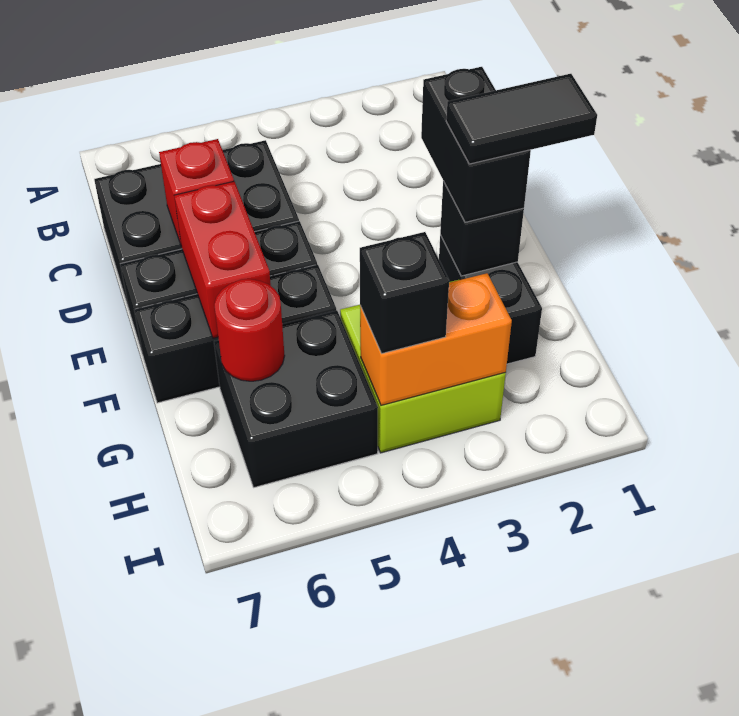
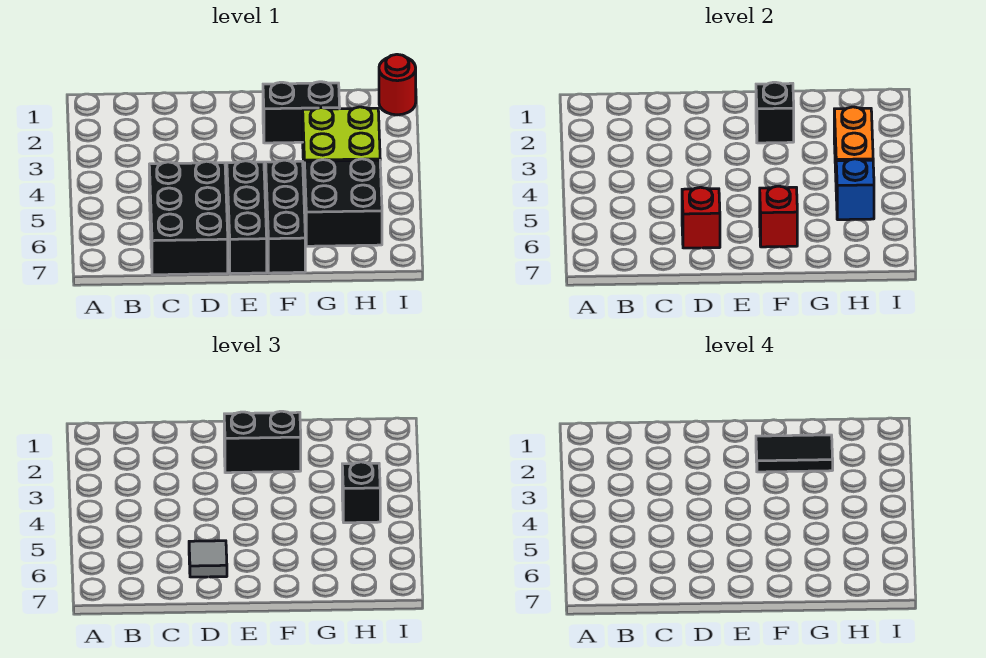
none -> grey tile D6 level 3
red brick E6:F6 level 2 -> red brick F6 level 2
black tile F1:F2 level 4 -> black tile F2:G2 level 4
red round brick G6 level 2 -> red round brick I1 level 1
none -> blue brick H5 level 2

